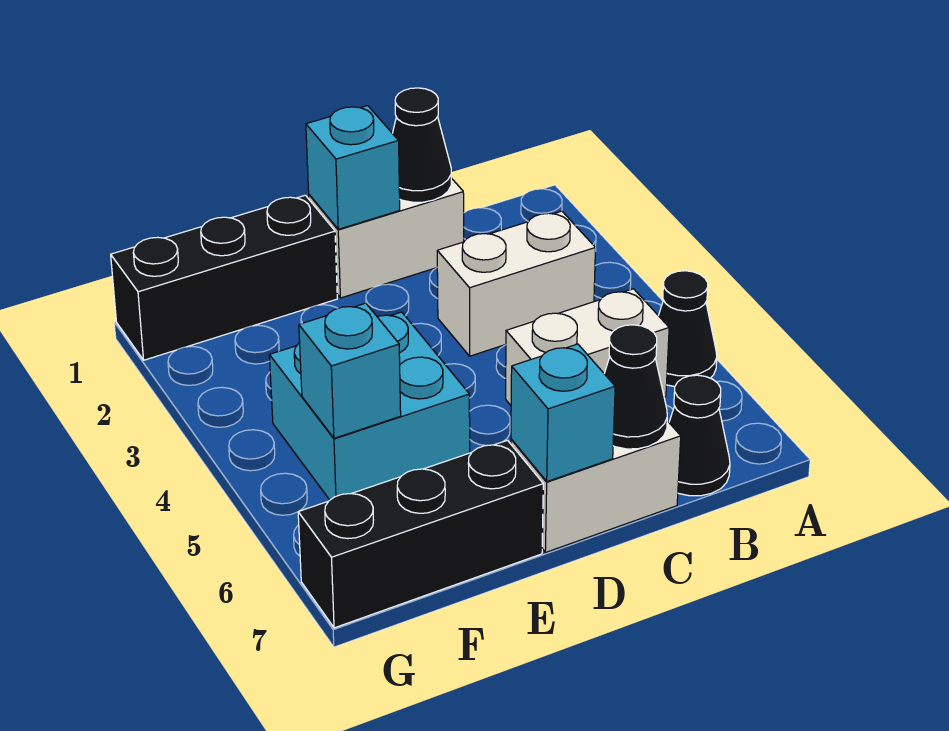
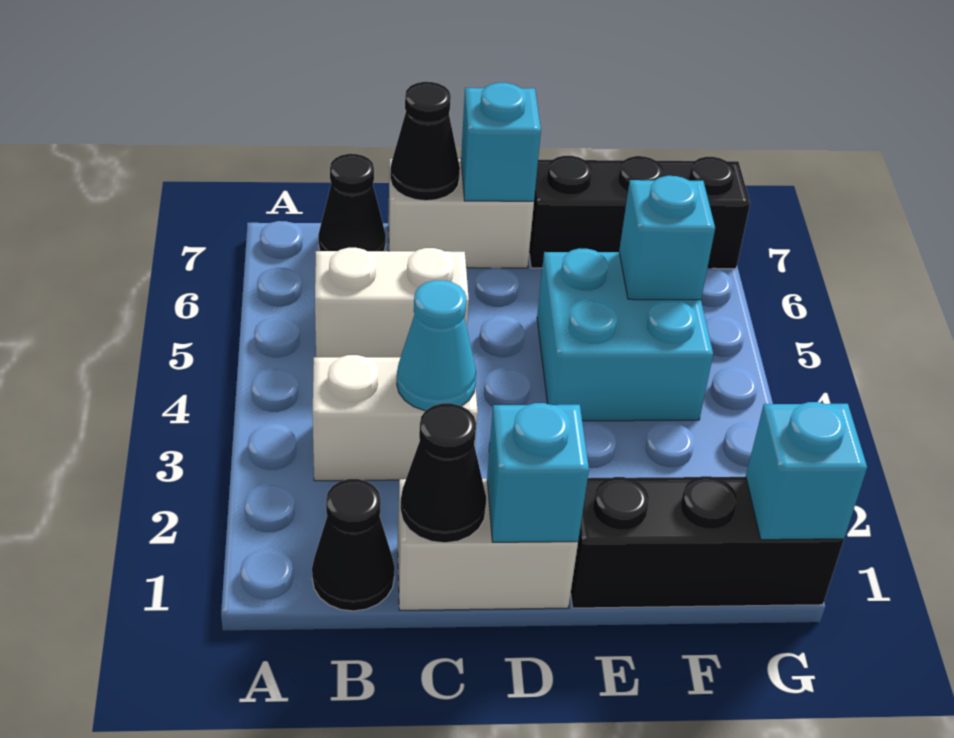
black cone A5 level 1 -> black cone B1 level 1
none -> cyan cone C3 level 2
none -> cyan brick G1 level 2

